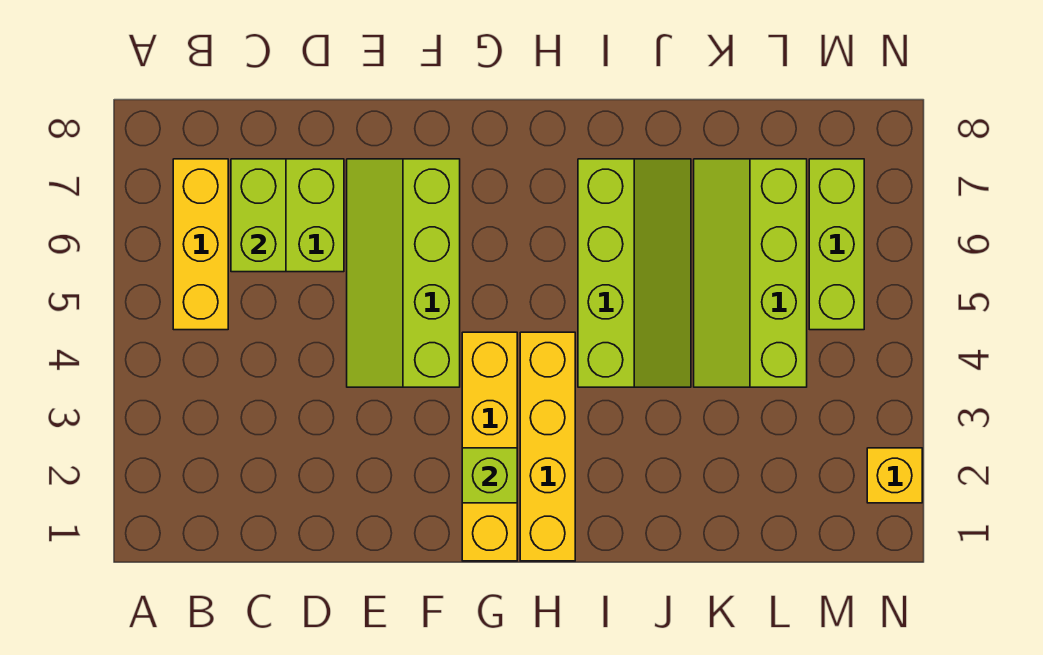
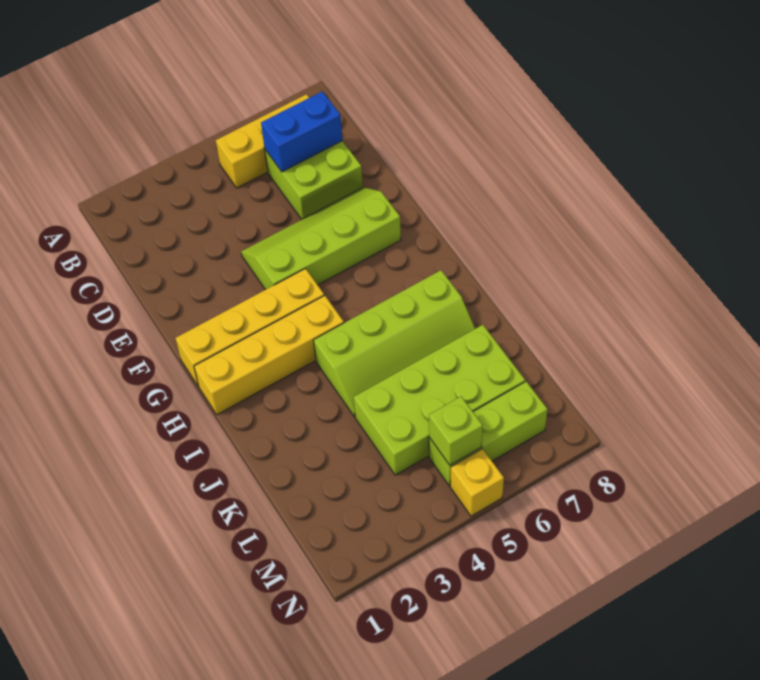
lime brick C6:C7 level 2 -> blue brick C6:C7 level 2
lime brick G2 level 2 -> lime brick M5 level 2
lime slope K4:L7 level 1 top L -> lime brick K4:L7 level 1
yellow brick N2 level 1 -> yellow brick N5 level 1

